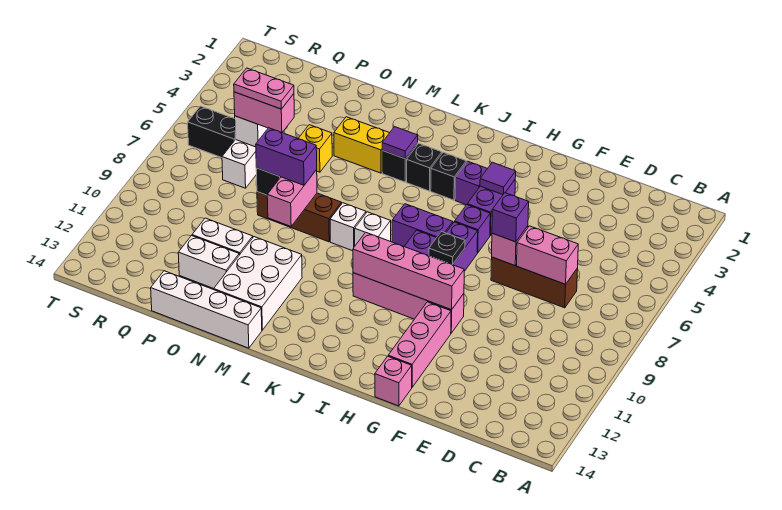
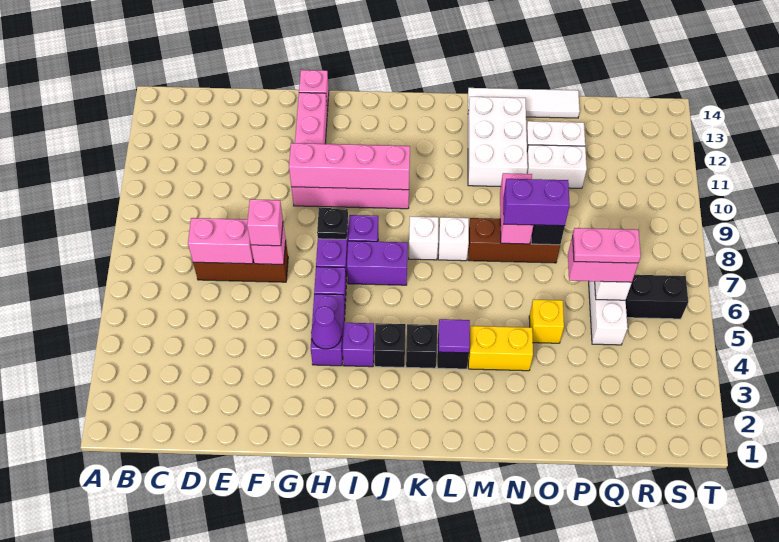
purple brick F7 level 3 -> pink brick F7 level 3
purple tile H4 level 2 -> purple cone H4 level 2
white brick M14:P14 level 1 -> white tile M14:P14 level 1

